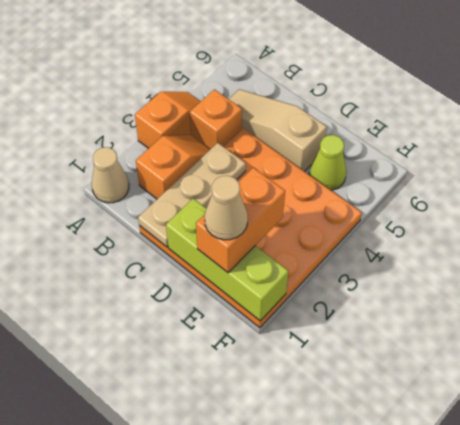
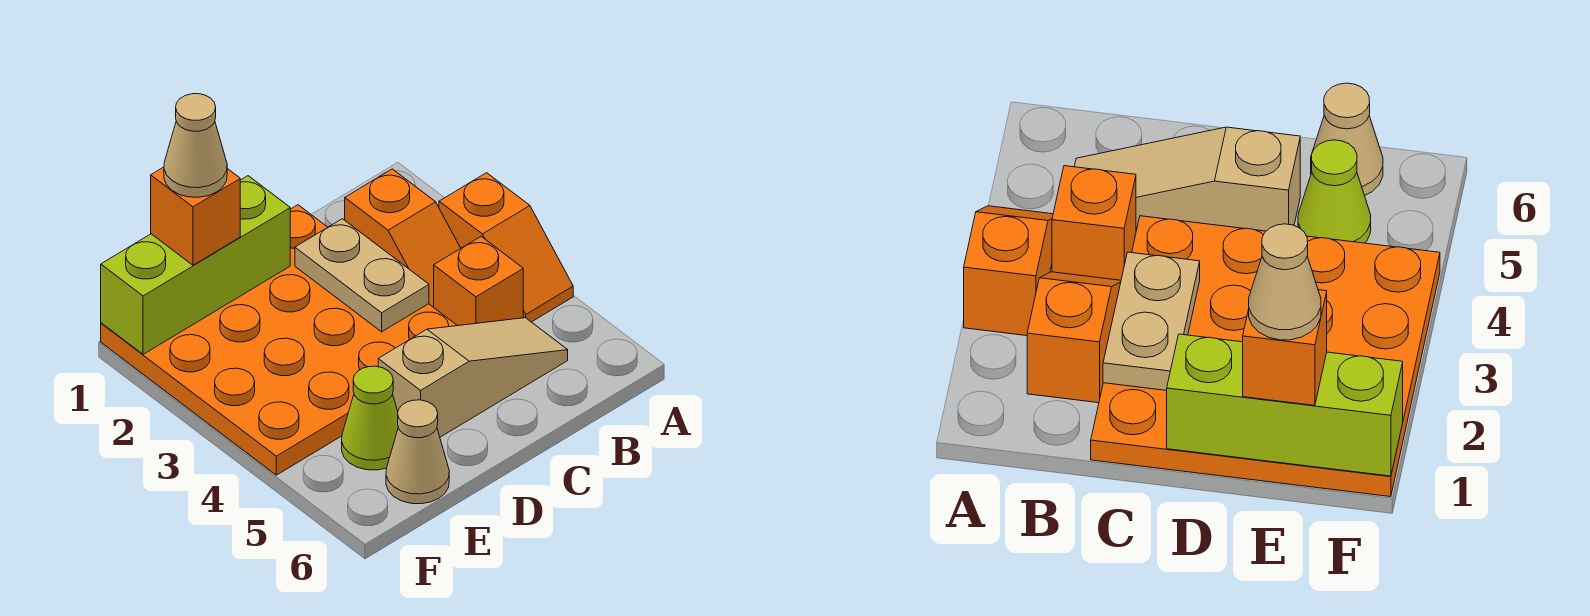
tan cone A1 level 1 -> tan cone E6 level 1
tan plate C1:C3 level 2 -> tan plate C2:C3 level 2
orange brick E1:E2 level 3 -> orange brick E1 level 3

